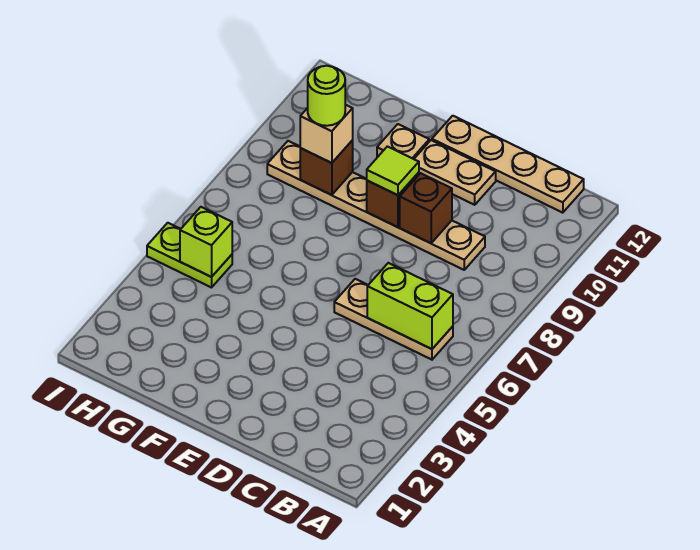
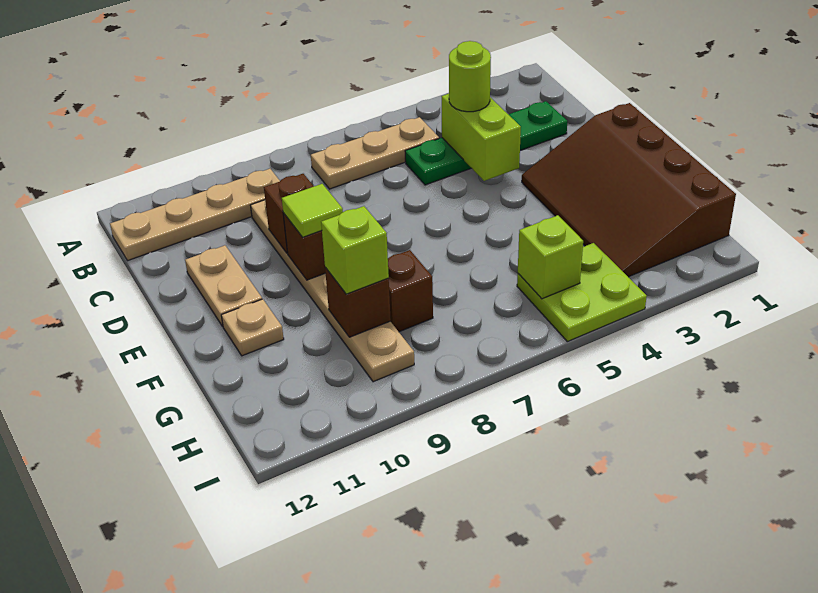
tan plate B6:D6 level 1 -> tan plate B5:B7 level 1
lime brick B6:C6 level 2 -> lime brick C4:D4 level 2
tan plate B12:E12 level 1 -> tan plate B9:B12 level 1
none -> green plate C2:C5 level 1
none -> brown slope E1:H3 level 1 top 1
none -> brown brick G8 level 1
tan brick G9 level 3 -> lime brick G9 level 3
lime round brick G9 level 4 -> lime round brick C4 level 3
lime plate H5:I5 level 1 -> lime plate H4:I5 level 1

